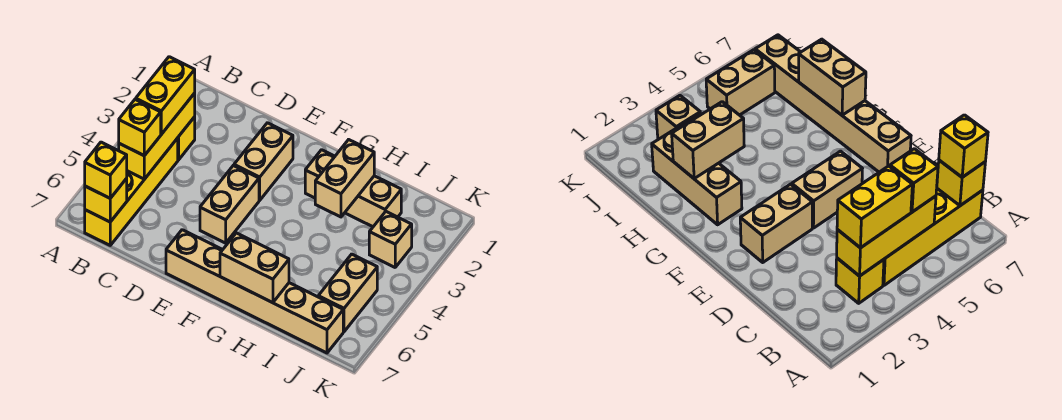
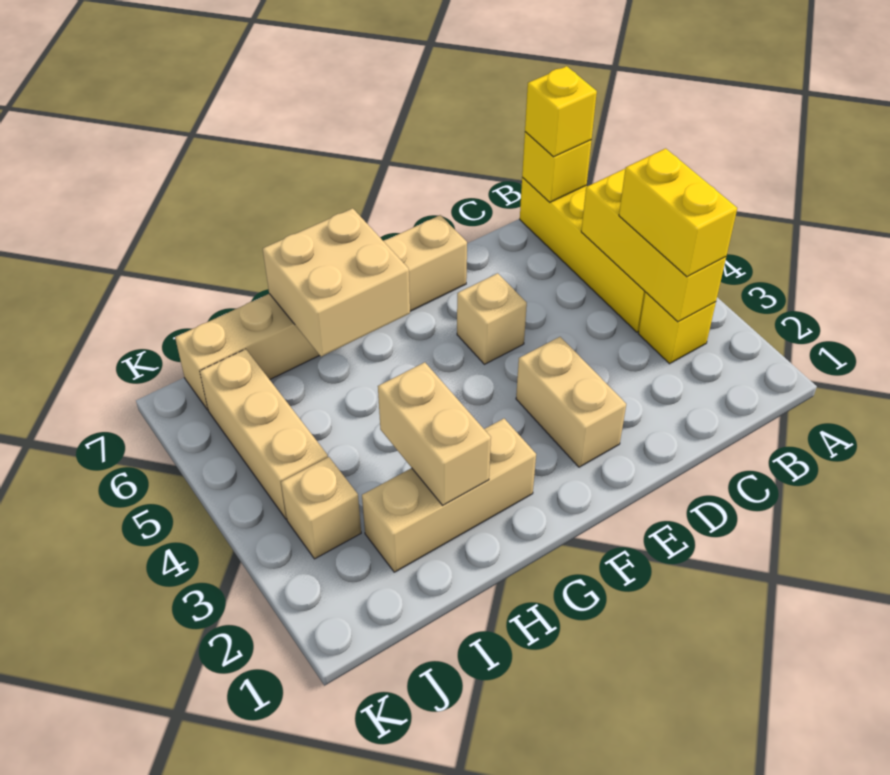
yellow brick B5 level 3 -> none
tan brick E4:E5 level 1 -> tan brick E5 level 1
tan brick G7:H7 level 2 -> tan brick G6:H7 level 2
tan brick J5:J6 level 1 -> tan brick J4:J6 level 1

